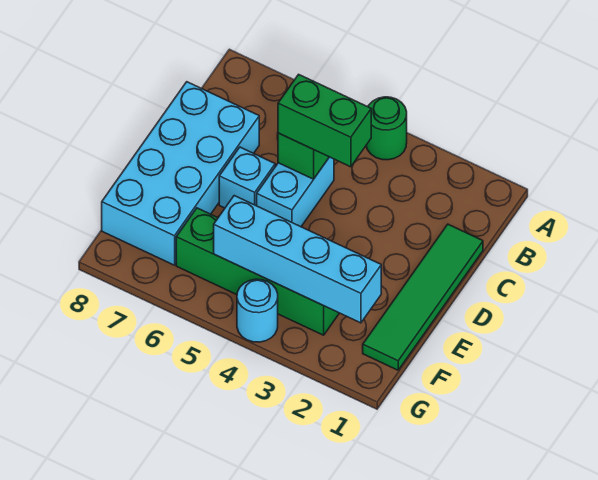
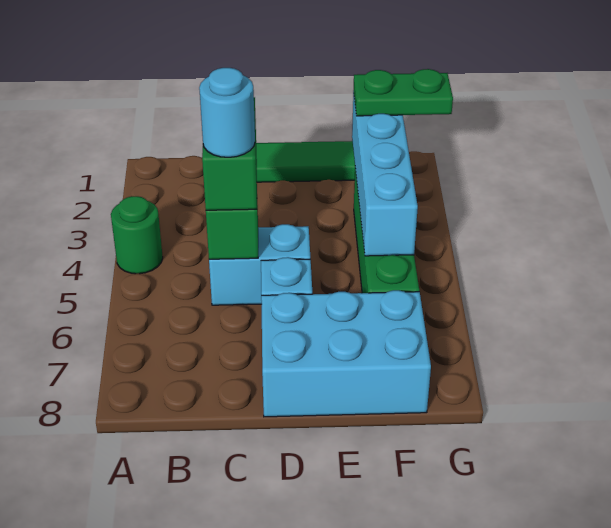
cyan brick C7:F8 level 1 -> cyan brick D7:F8 level 1
none -> green plate F2:G2 level 3
cyan round brick G4 level 1 -> cyan round brick C5 level 4

